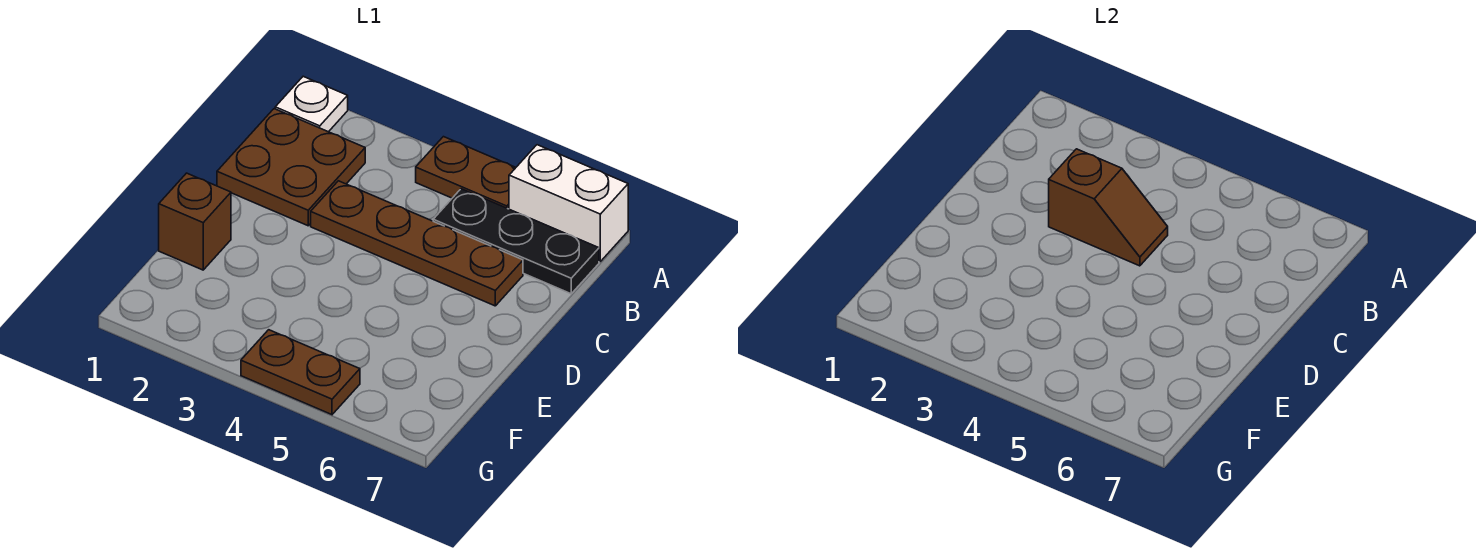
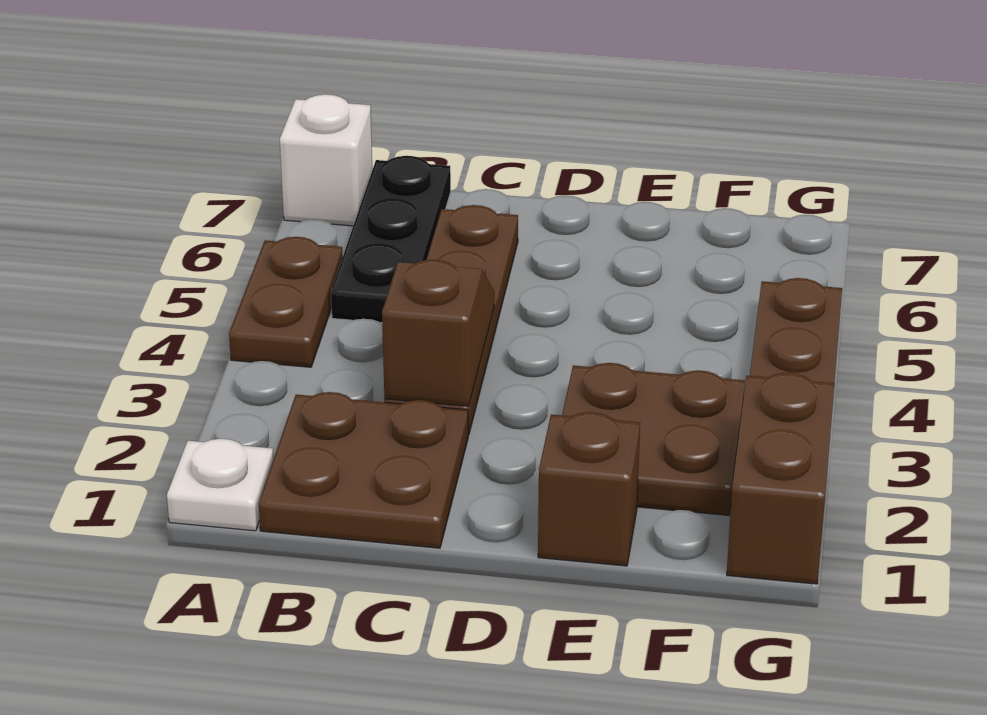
white brick A6:A7 level 1 -> white brick A7 level 1
none -> brown plate E2:F3 level 1
none -> brown brick G1:G2 level 1

